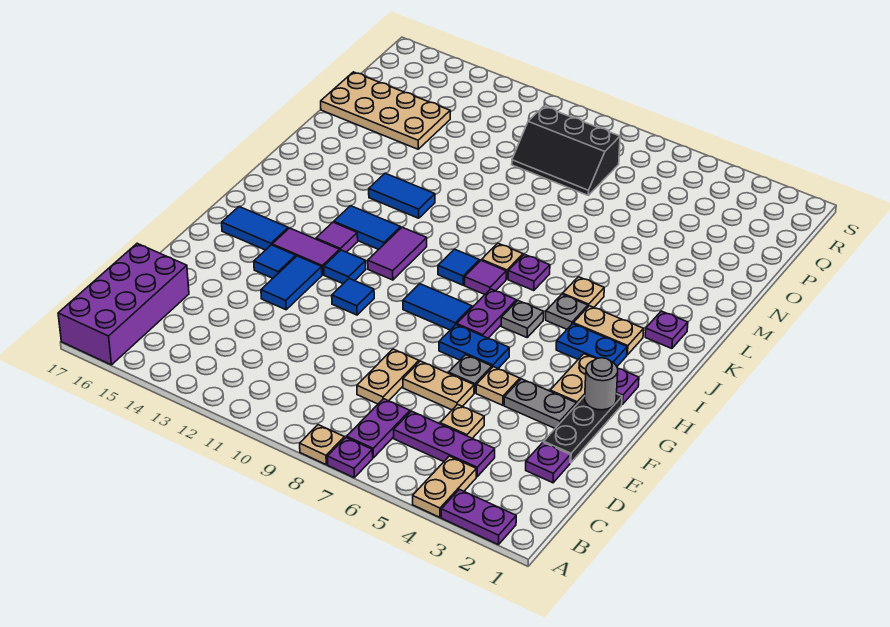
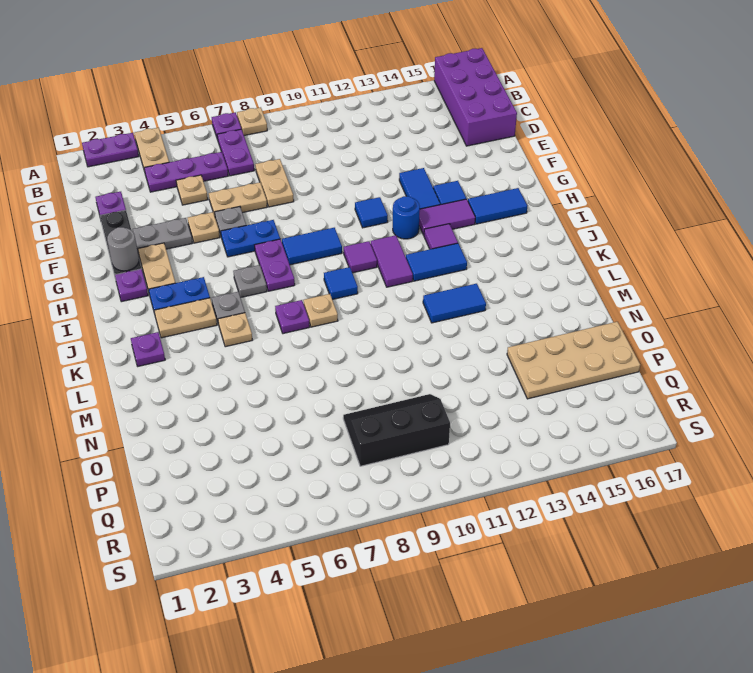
blue tile H12 level 1 -> blue round brick H12 level 1
purple tile J8 level 1 -> purple tile I10 level 1

